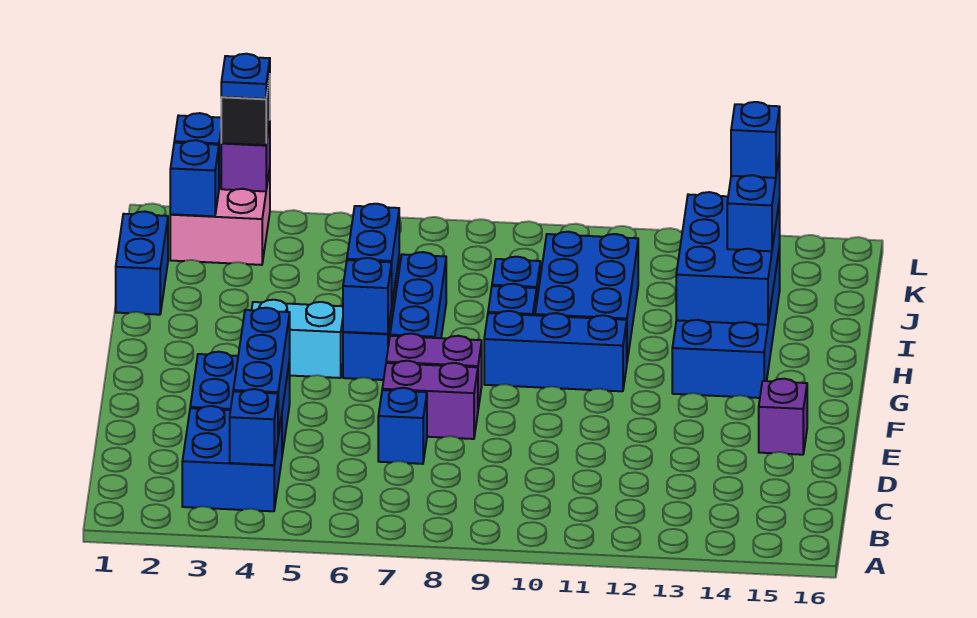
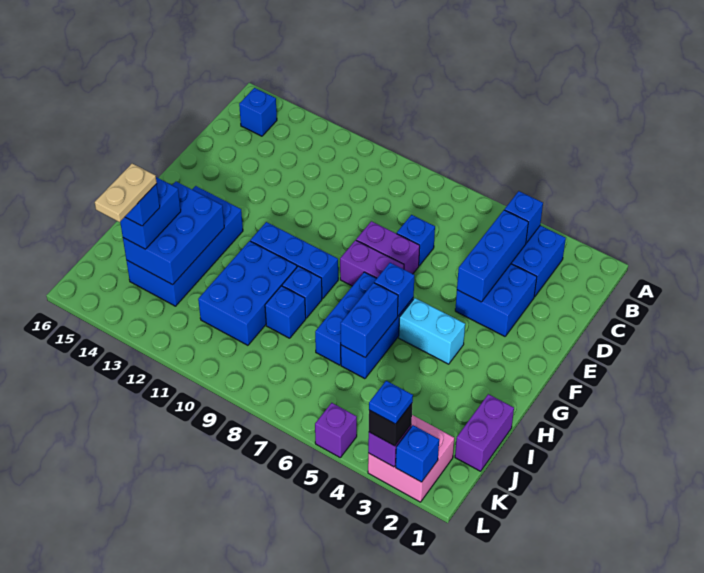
purple brick E15 level 1 -> purple brick L5 level 1
blue brick I1:J1 level 1 -> purple brick I1:J1 level 1
none -> tan plate J14:K14 level 5
blue brick K2 level 2 -> blue brick B15 level 1

